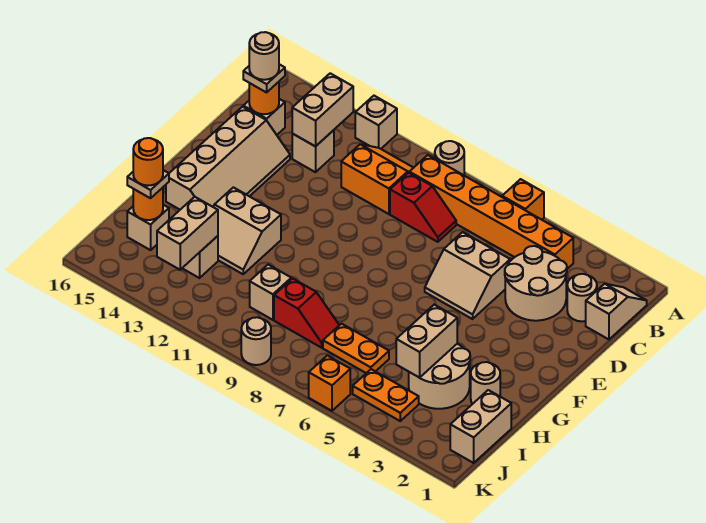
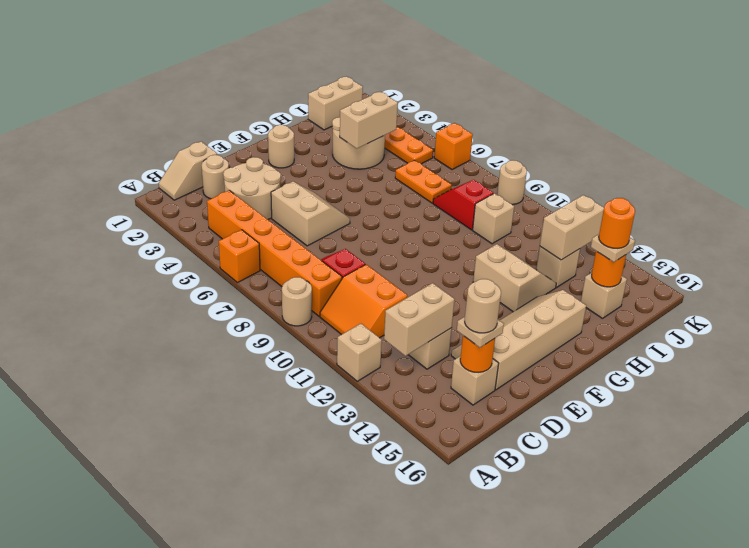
tan round brick H2 level 1 -> tan round brick F2 level 1

